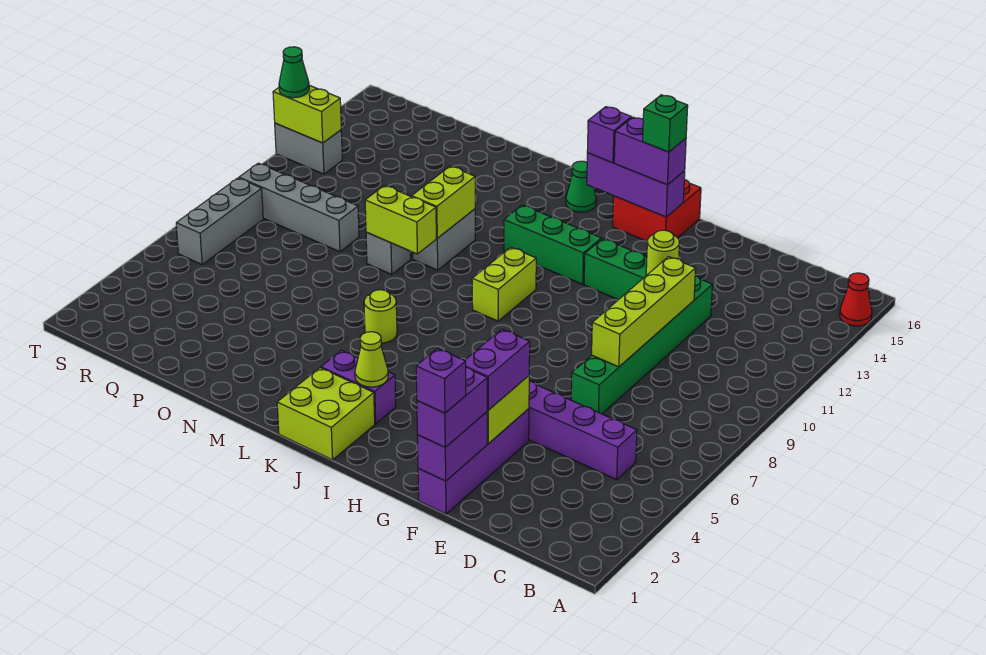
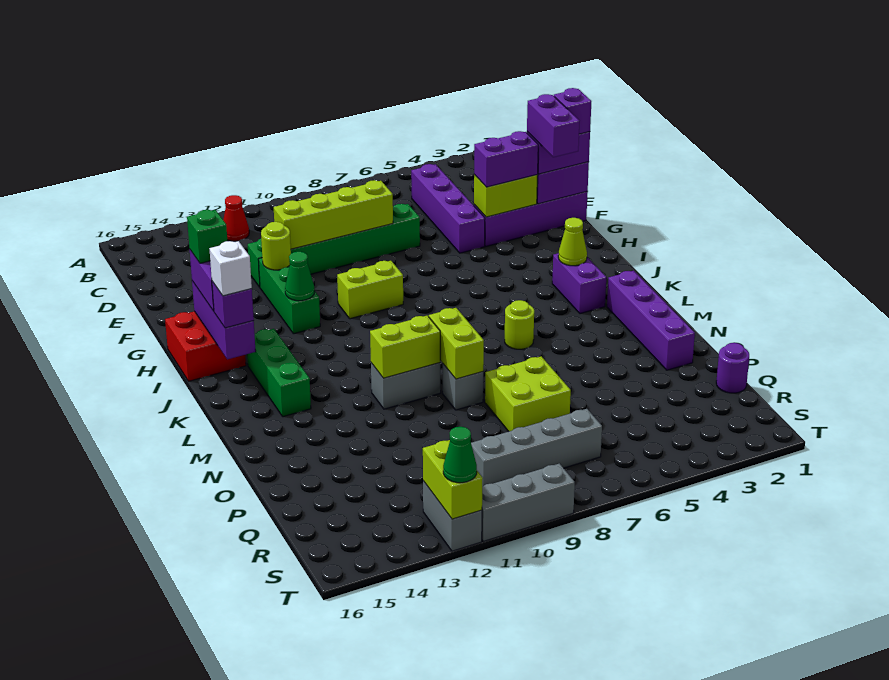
red cone A15 level 1 -> red cone B12 level 1
none -> purple brick F2:G2 level 4
green brick I12:K12 level 1 -> green brick J14:L14 level 1
lime brick J1:K2 level 1 -> lime brick O7:P8 level 1
lime brick J9:J10 level 1 -> lime brick H9:H10 level 1
none -> white brick J15 level 4
green cone K15 level 1 -> green cone H12 level 2
none -> purple brick L2:O2 level 1
grey brick P9:S9 level 1 -> grey brick R7:R10 level 1
none -> purple round brick Q1 level 1
grey brick S6:S8 level 1 -> grey brick T9:T11 level 1

